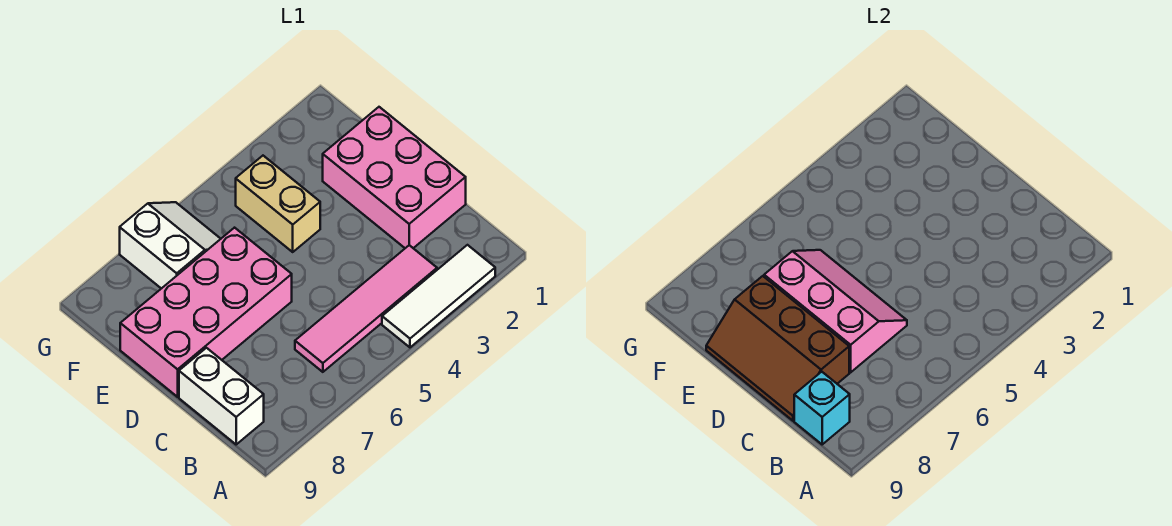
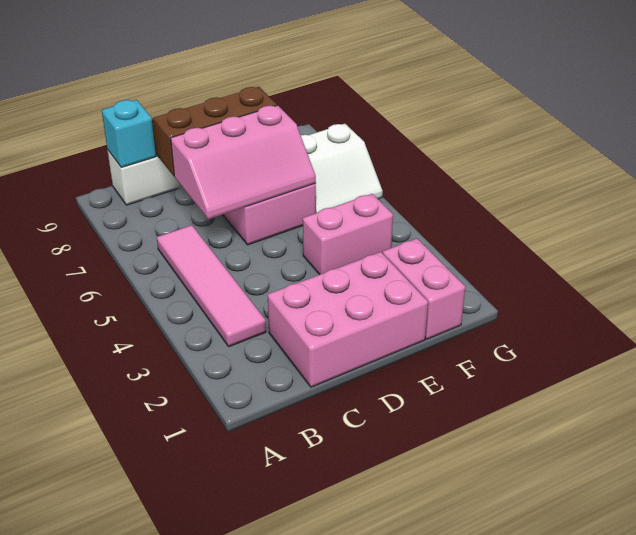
white tile A2:A4 level 1 -> none
tan brick E4:F4 level 1 -> pink brick E4:F4 level 1
none -> pink brick F1:F2 level 1

